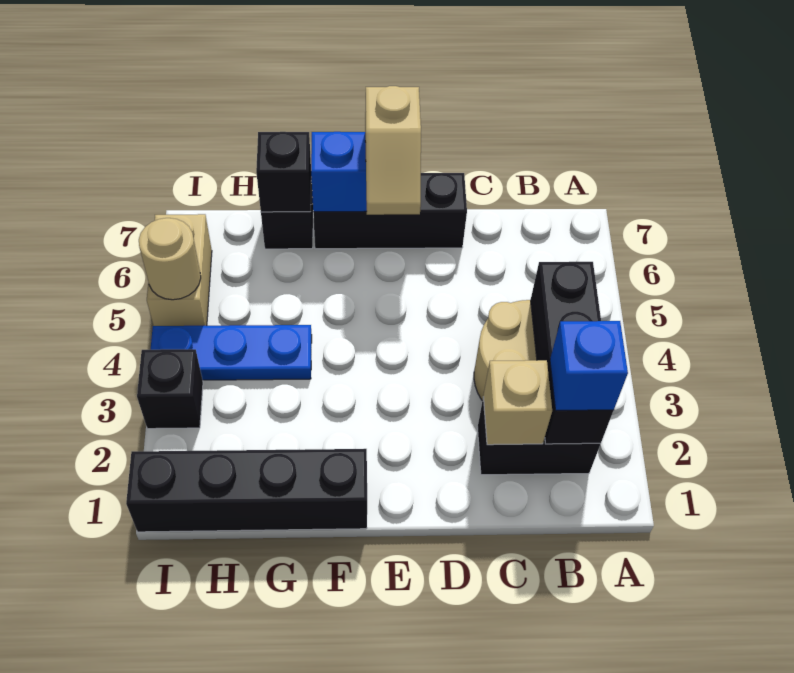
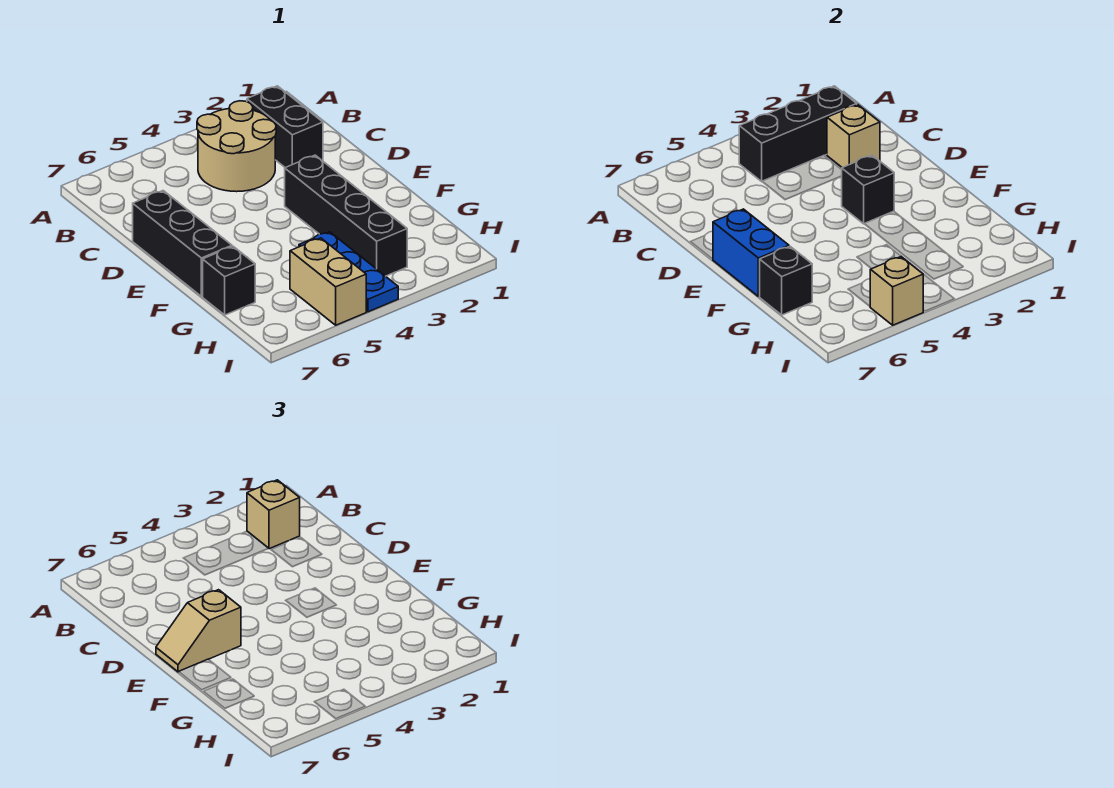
blue brick B2 level 3 -> tan brick B2 level 3
tan slope E6:E7 level 3 top 7 -> tan slope E6:E7 level 3 top 6
black brick F1:I1 level 1 -> black brick E3:H3 level 1
black brick I3 level 1 -> black brick E3 level 2
tan brick I5:I6 level 1 -> tan brick H5:I5 level 1
tan round brick I5 level 2 -> tan brick I5 level 2

